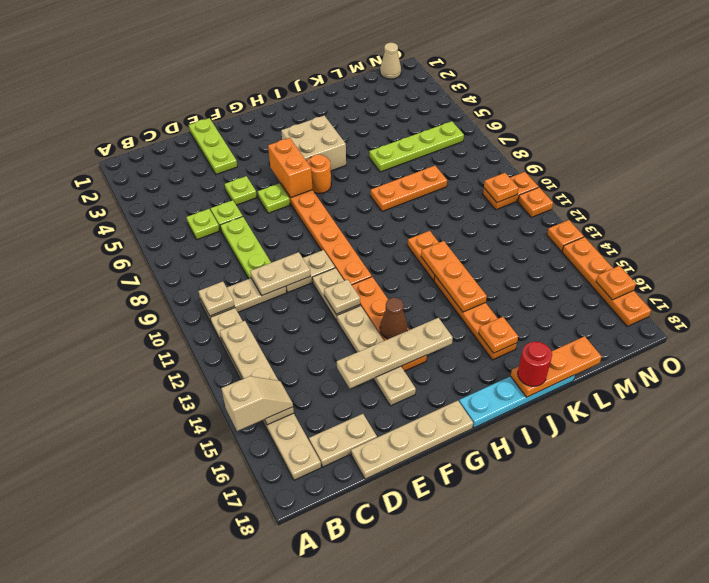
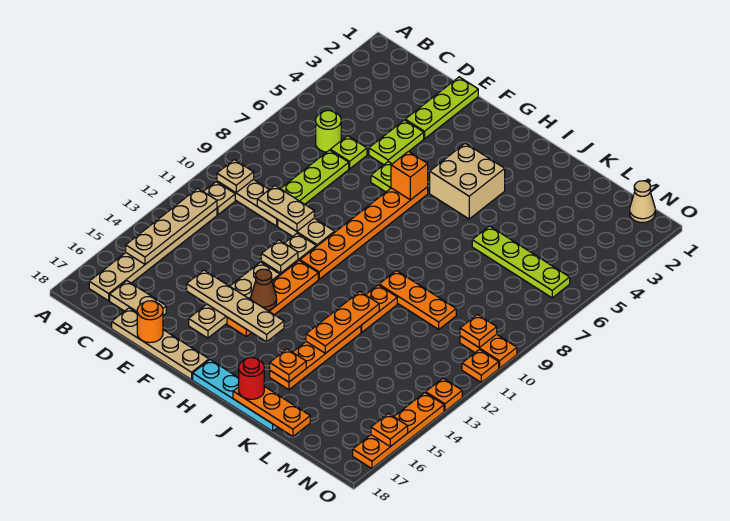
tan slope A15:B15 level 3 top A -> none
lime plate C6 level 1 -> lime round brick C6 level 1
lime plate E5 level 1 -> lime plate E4:E5 level 1
orange brick G5:G6 level 2 -> orange brick G6 level 2
orange round brick H6 level 1 -> orange round brick E18 level 2
orange plate J8:L8 level 1 -> orange plate J10:L10 level 1

